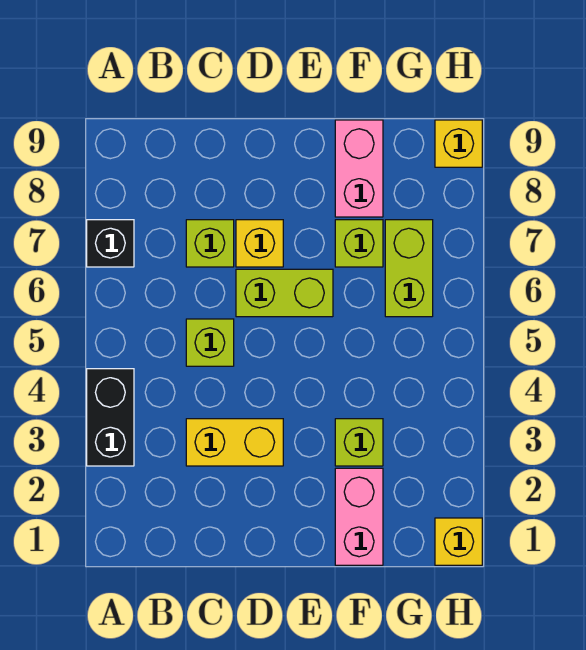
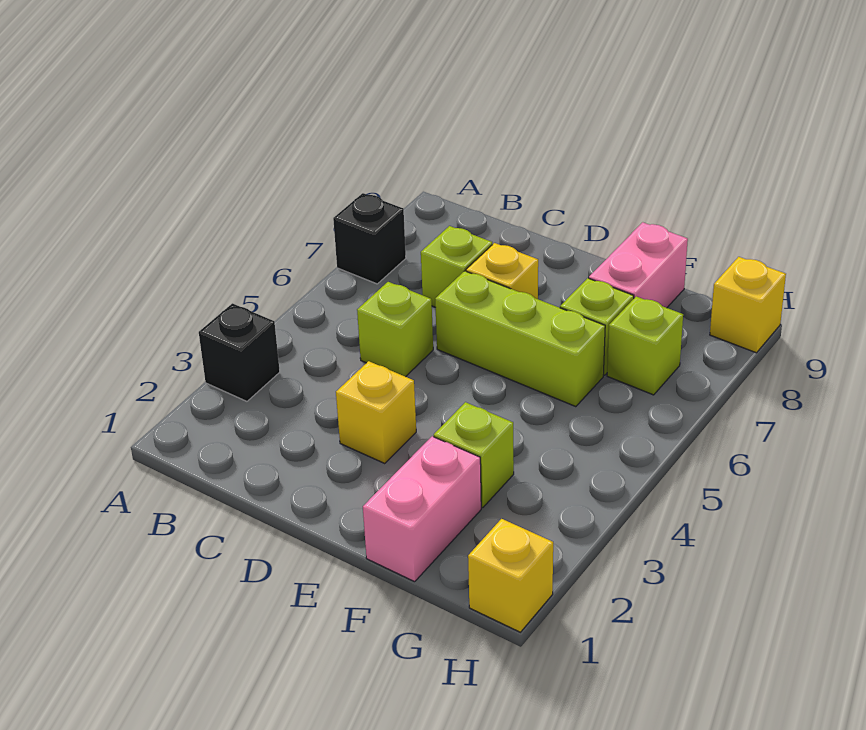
black brick A3:A4 level 1 -> black brick A3 level 1
yellow brick C3:D3 level 1 -> yellow brick D3 level 1
lime brick D6:E6 level 1 -> lime brick D6:F6 level 1
lime brick G6:G7 level 1 -> lime brick G7 level 1

